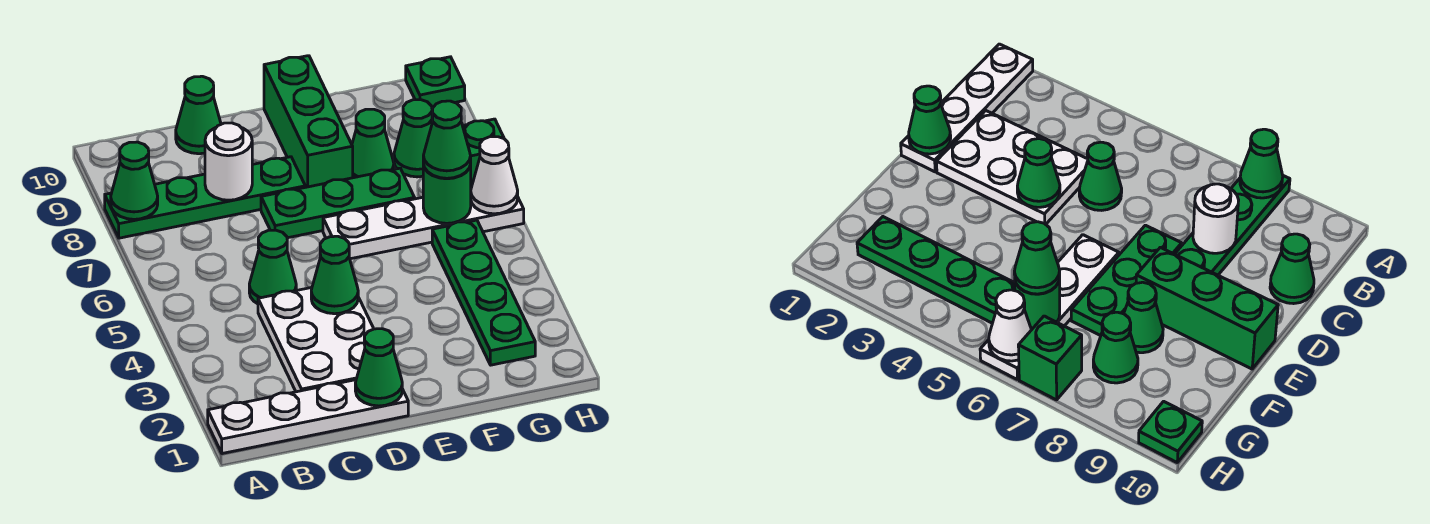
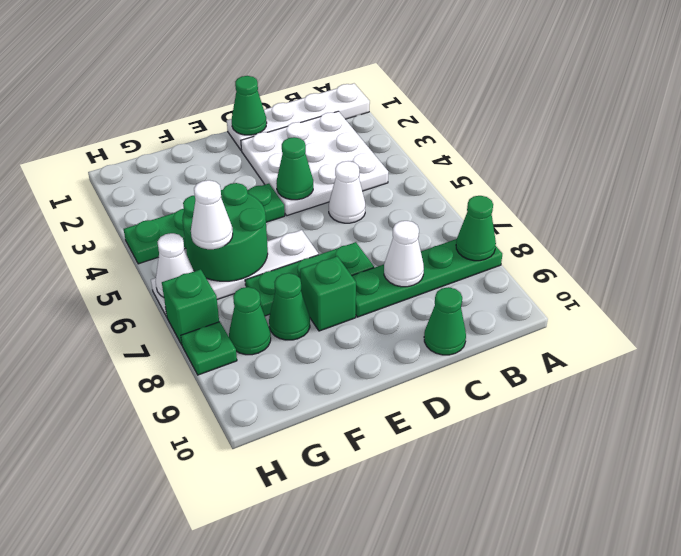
white plate C2:D4 level 1 -> white plate B2:D4 level 1
green cone C5 level 1 -> white cone C5 level 1
white round brick C8 level 2 -> white cone C8 level 2
green brick E8:E10 level 1 -> green brick E8 level 1
green plate G2:G5 level 1 -> green plate E4:H4 level 1
green round brick G6 level 2 -> green round brick F5:G6 level 2
green cone G6 level 3 -> white cone G6 level 3
green plate H10 level 1 -> green plate H8 level 1

